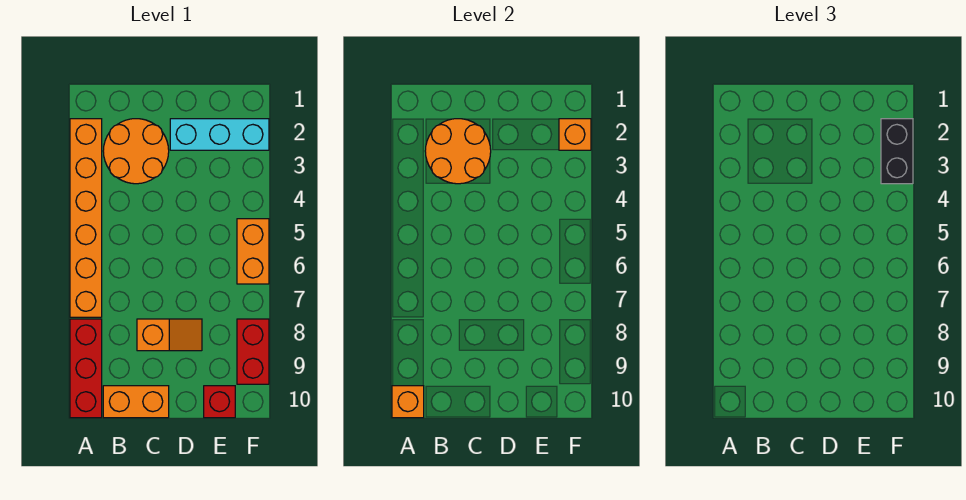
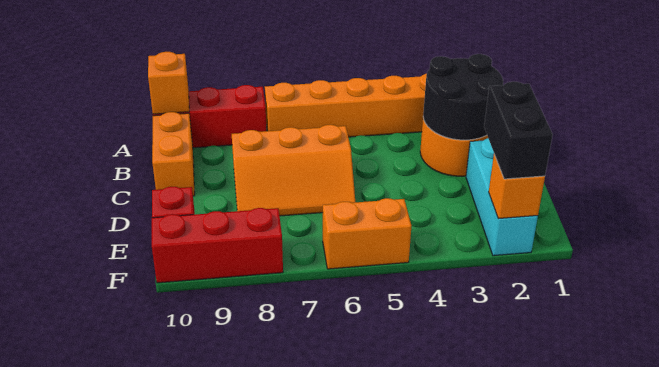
orange round brick B2:C3 level 2 -> black round brick B2:C3 level 2
orange slope C8:D8 level 1 top C -> orange slope C6:D8 level 1 top C
black brick F2:F3 level 3 -> black brick E2:F2 level 3
red brick F8:F9 level 1 -> red brick F8:F10 level 1

